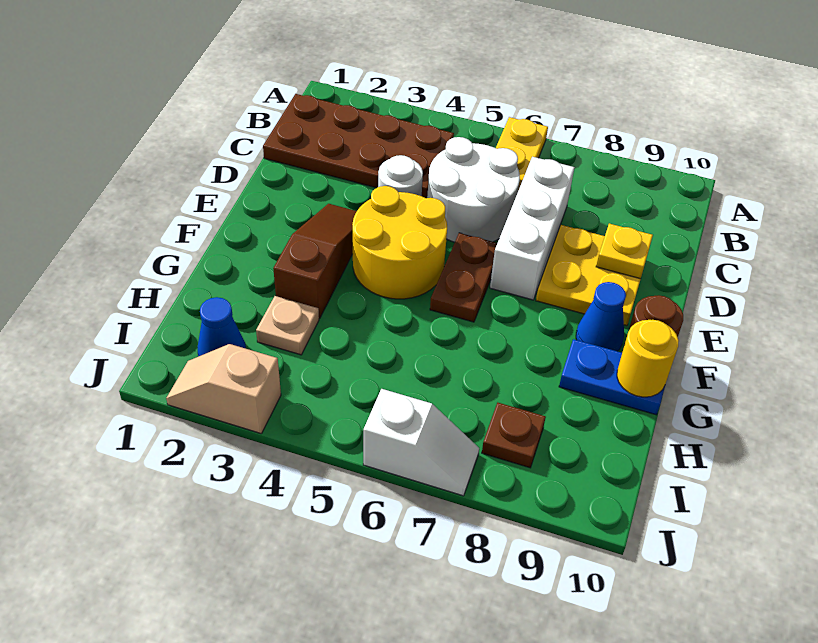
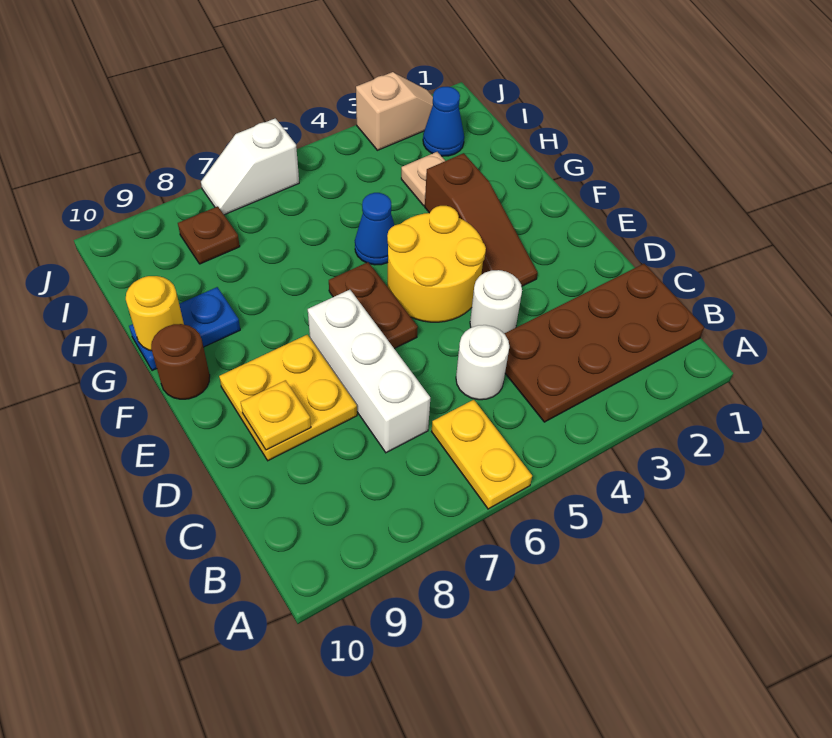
white round brick C5:D6 level 1 -> white round brick C5 level 1
blue cone F9 level 1 -> blue cone G5 level 1

